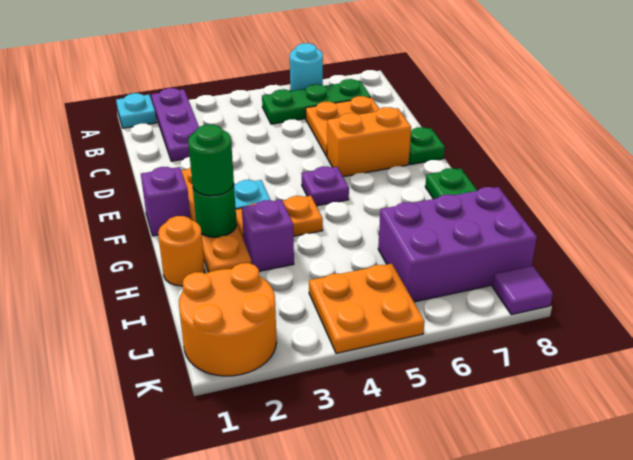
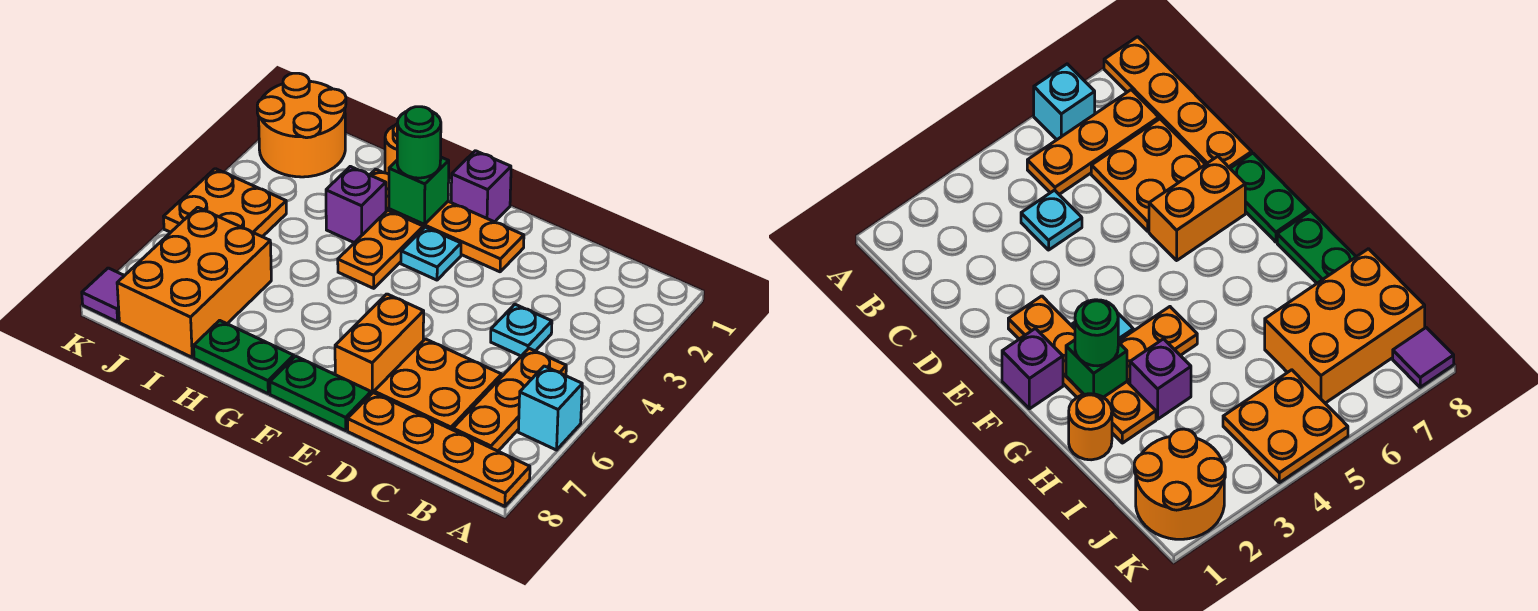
cyan plate A1 level 1 -> cyan plate C4 level 1
purple plate A2:C2 level 1 -> none
cyan round brick A6 level 1 -> cyan brick A6 level 1
none -> orange plate A8:D8 level 1
green plate B5:B7 level 1 -> orange plate B5:B7 level 1
green plate E8 level 1 -> green plate E8:F8 level 1
purple plate F5 level 1 -> none
green round brick G2 level 2 -> green brick G2 level 2
purple brick I6:J8 level 1 -> orange brick I6:J8 level 1

